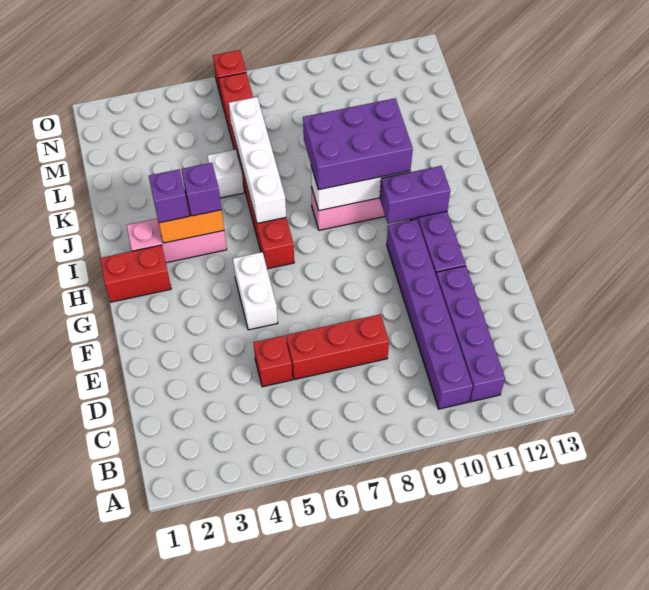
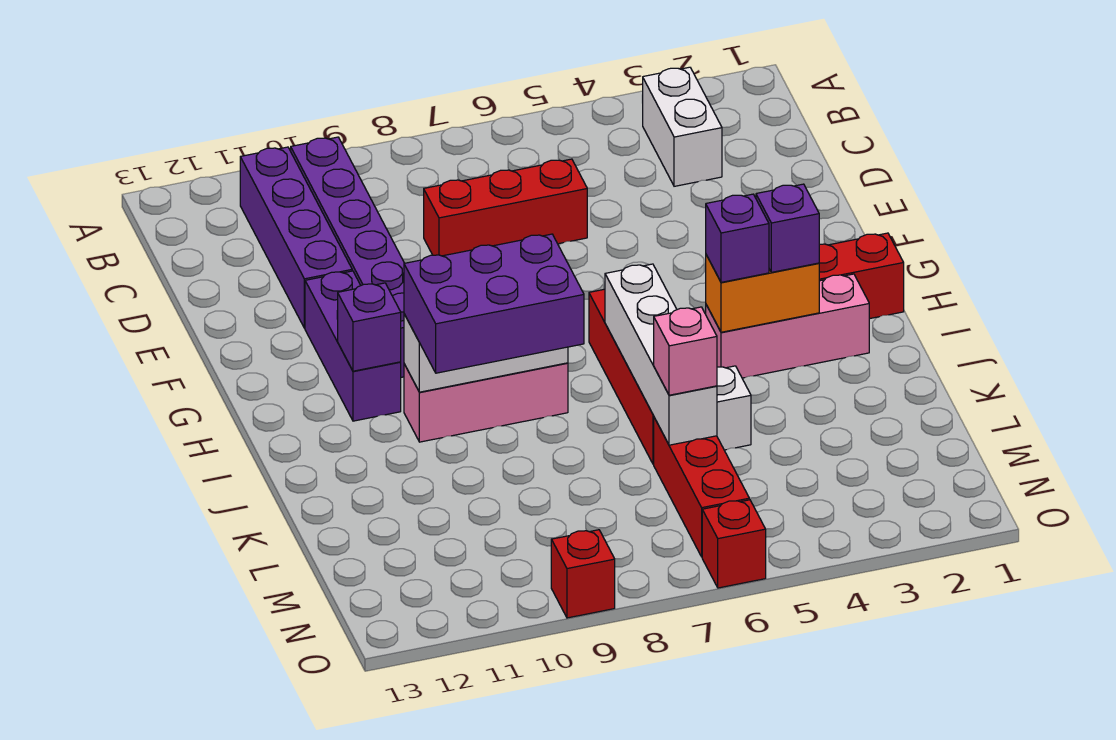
red brick D5 level 1 -> red brick O9 level 1
white brick F5:G5 level 1 -> white brick B3:C3 level 1
purple brick H10:H11 level 2 -> purple brick H11 level 2
none -> pink brick L6 level 3

